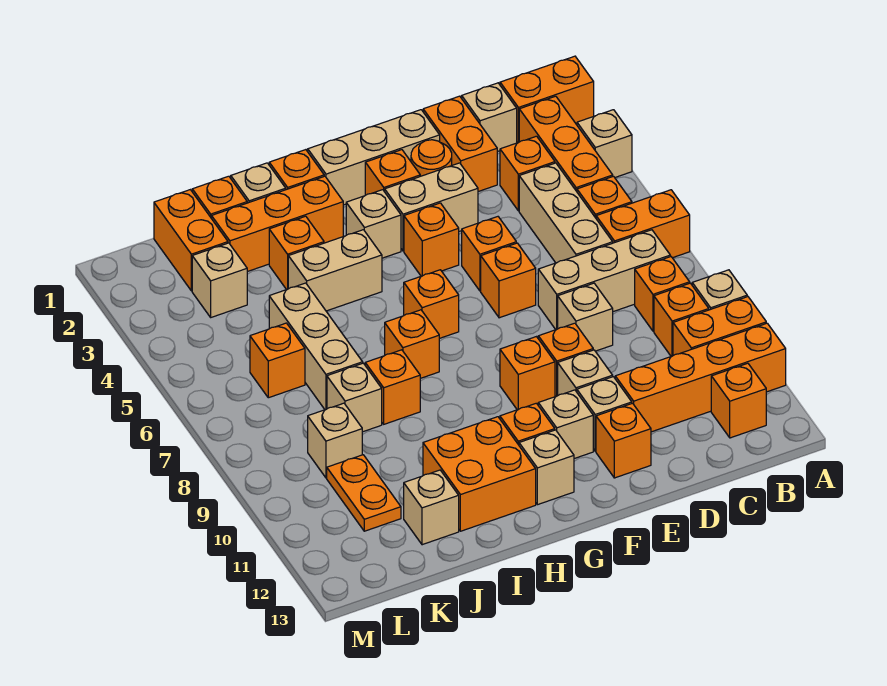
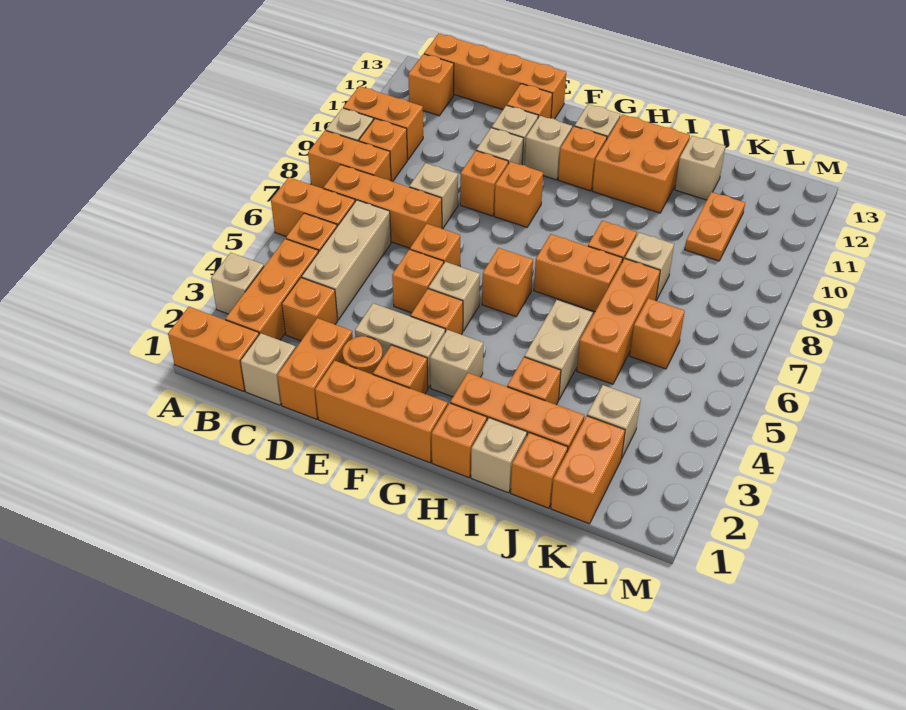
orange brick A11:D11 level 1 -> orange brick B13:E13 level 1
tan brick B7:D7 level 1 -> orange brick B7:D7 level 1
orange brick B8 level 1 -> orange brick A8:B8 level 1
tan brick E1:G1 level 1 -> orange brick E1:G1 level 1
tan brick H4:I4 level 1 -> tan brick I4:I5 level 1
orange brick H7 level 1 -> orange brick H7:I7 level 1
tan brick J5:J7 level 1 -> orange brick J5:J7 level 1
tan brick K9 level 1 -> tan brick F5 level 1

